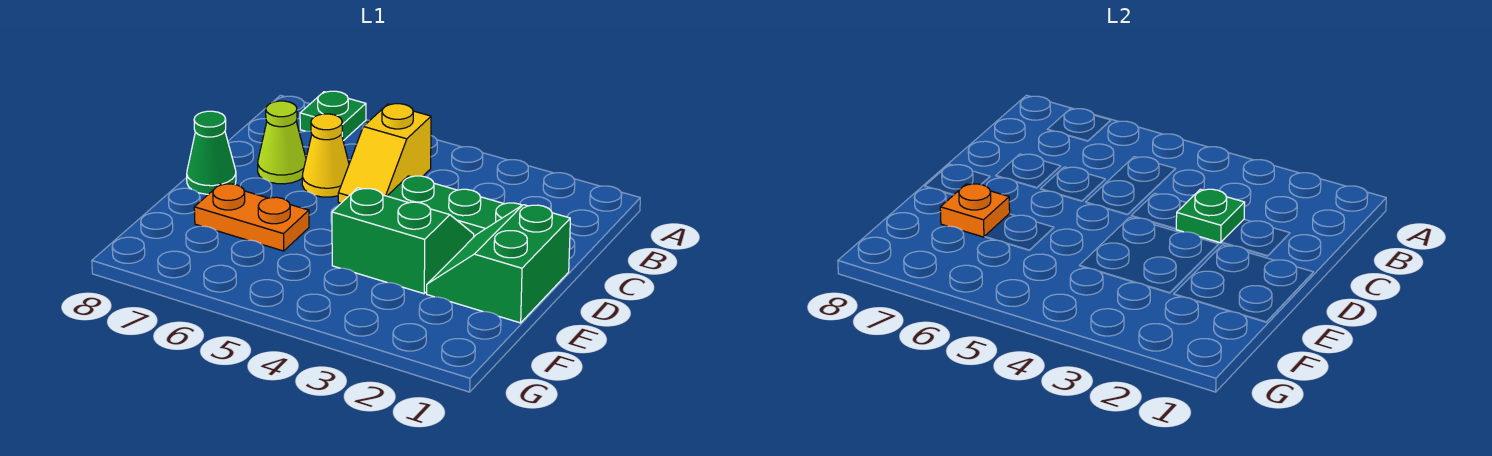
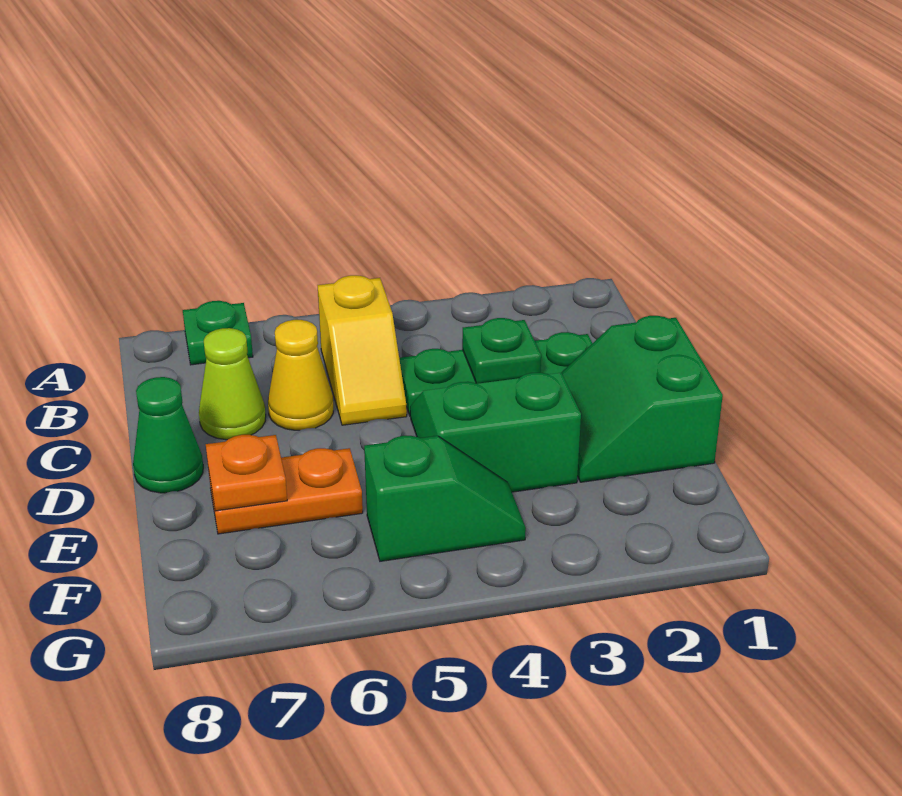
none -> green slope F4:F5 level 1 top 5

